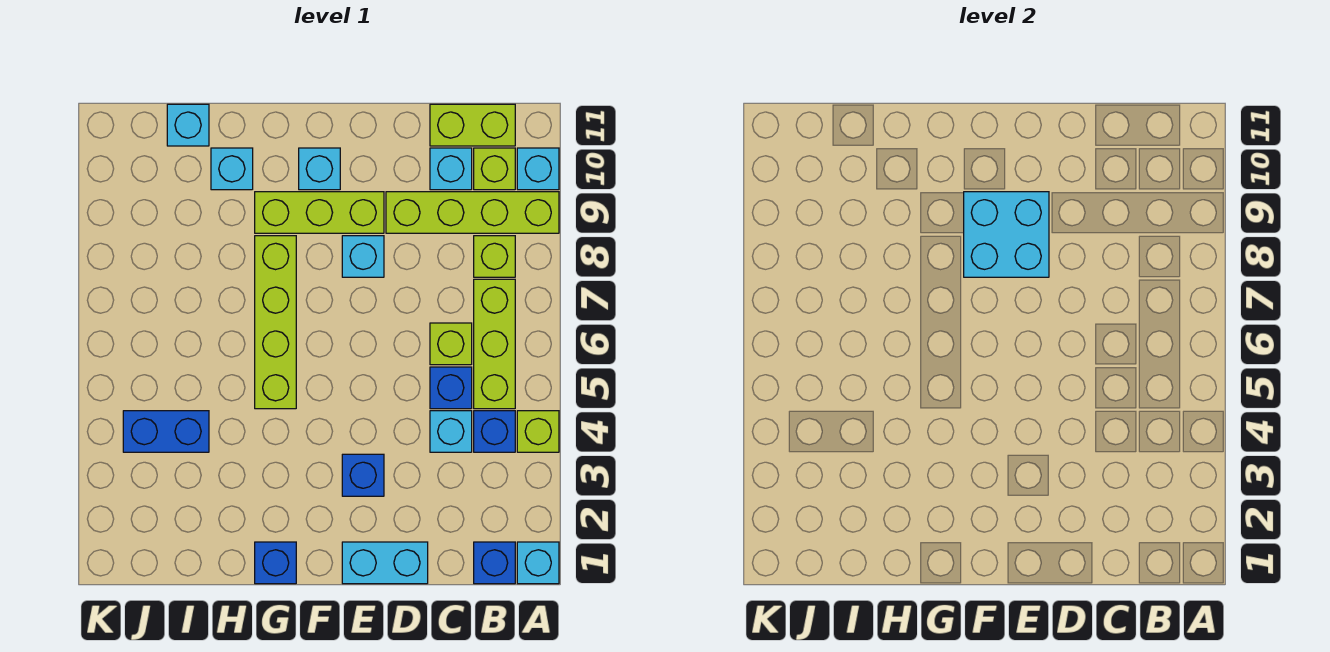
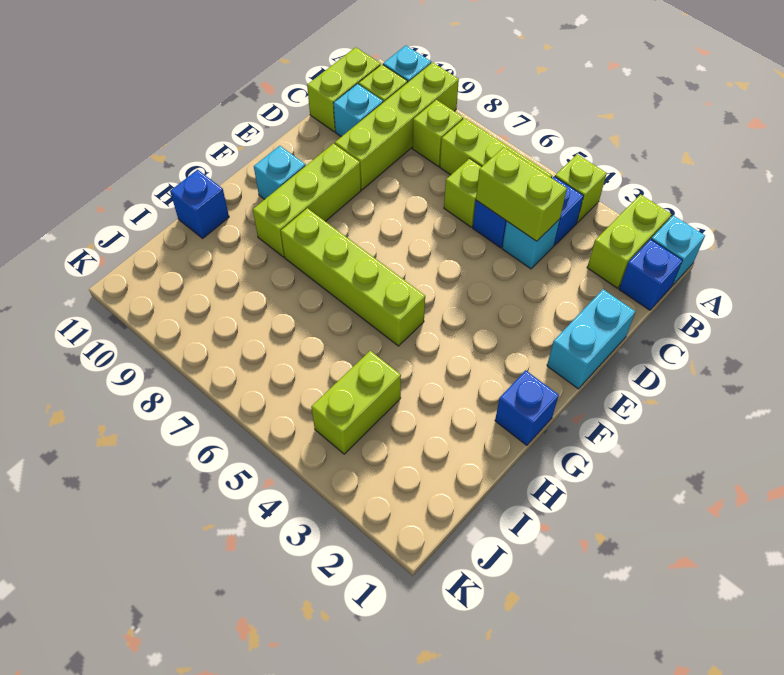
none -> lime brick A2:B2 level 1
none -> lime brick C4:C5 level 2
blue brick E3 level 1 -> blue brick H11 level 1
cyan brick E8 level 1 -> none
cyan brick E8:F9 level 2 -> none
cyan brick H10 level 1 -> none
blue brick I4:J4 level 1 -> lime brick I4:J4 level 1
cyan brick I11 level 1 -> none

